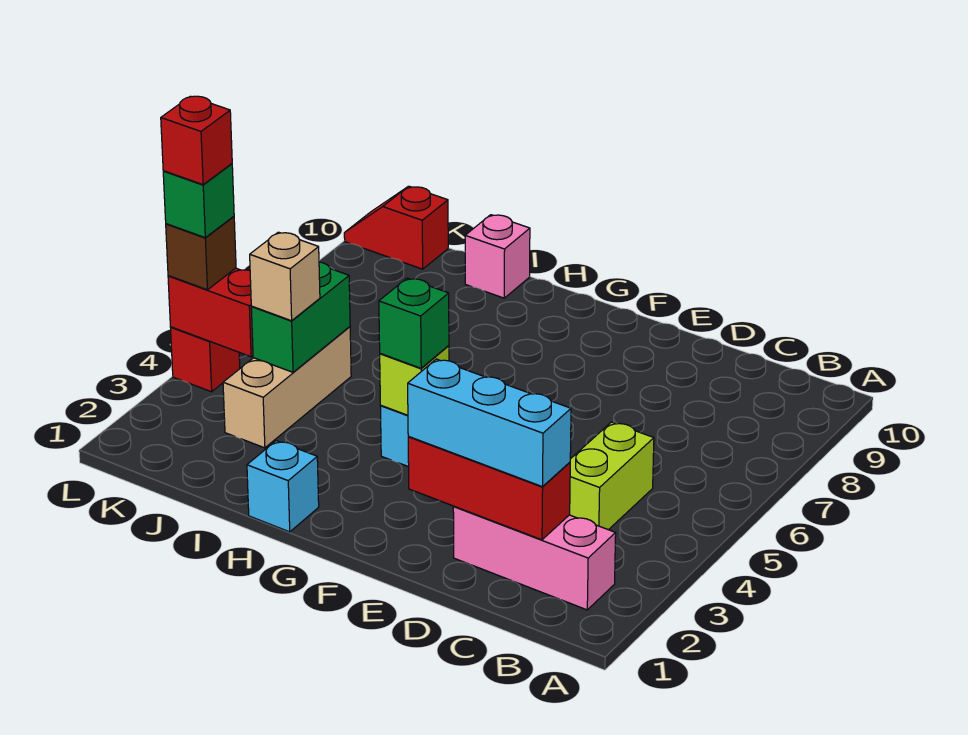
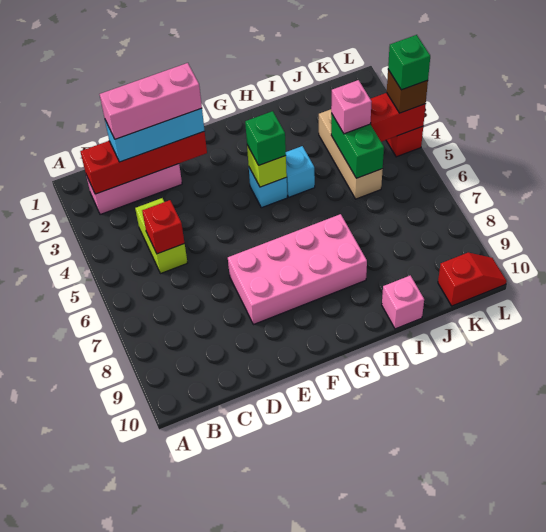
red brick C2:E2 level 2 -> red brick B2:E2 level 2
none -> pink brick C2:E2 level 4
none -> pink brick E7:H8 level 1
cyan brick H1 level 1 -> cyan brick H4 level 1
tan brick J4 level 3 -> pink brick J4 level 3
red brick L4 level 5 -> red brick C5 level 2

